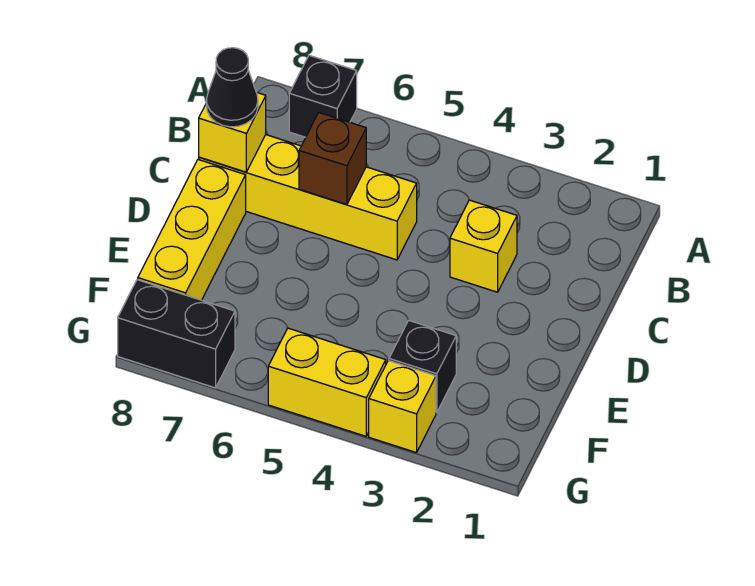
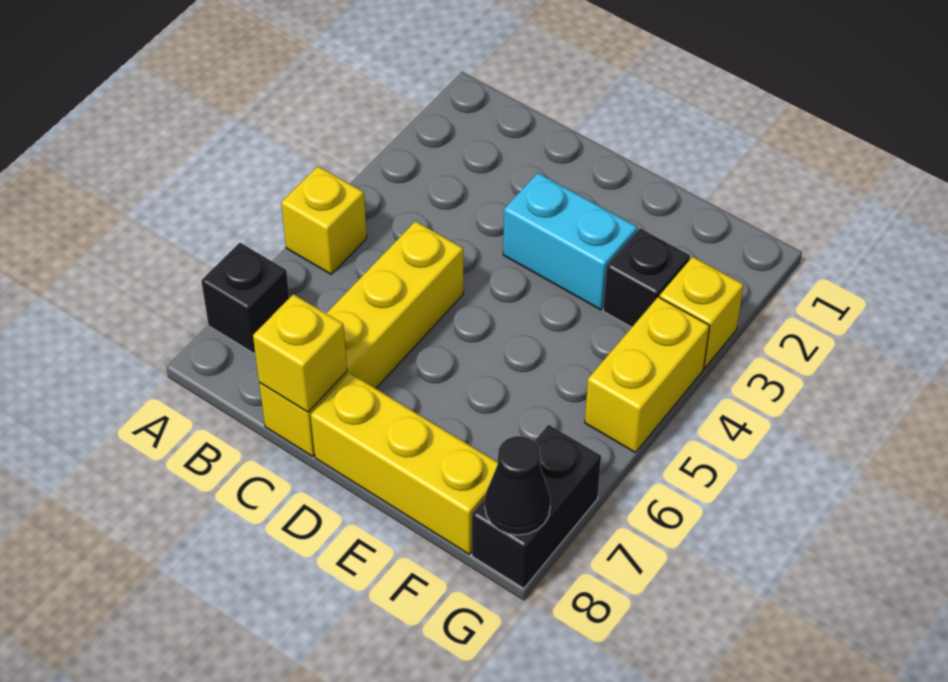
yellow brick C3 level 1 -> yellow brick A5 level 1
brown brick C6 level 2 -> none
black cone C8 level 3 -> black cone G8 level 2
none -> cyan brick D3:E3 level 1

